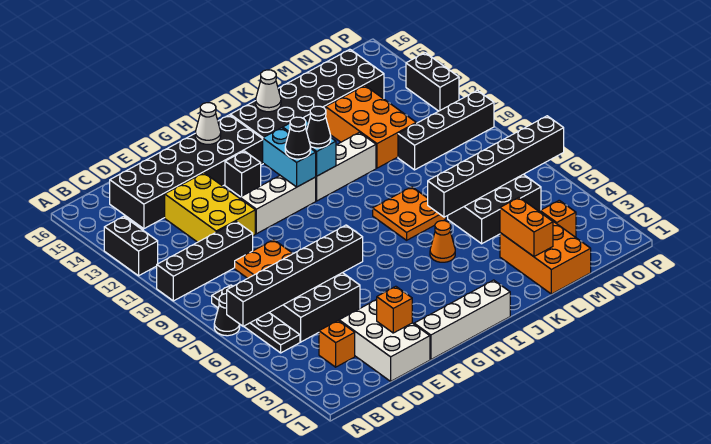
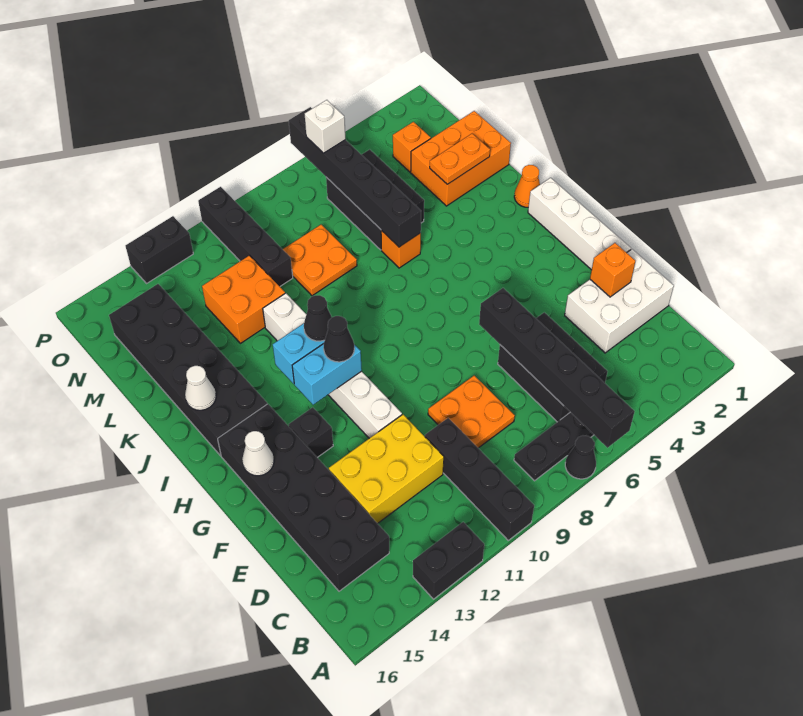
orange brick C3 level 1 -> orange brick K6 level 1
orange cone J5 level 1 -> orange cone J1 level 1
orange plate J7:K8 level 1 -> orange plate L8:M9 level 1
orange brick L2:L3 level 2 -> orange plate L2:L3 level 2
orange brick L11:M13 level 1 -> orange brick L11:M12 level 1
none -> white brick O6 level 3

